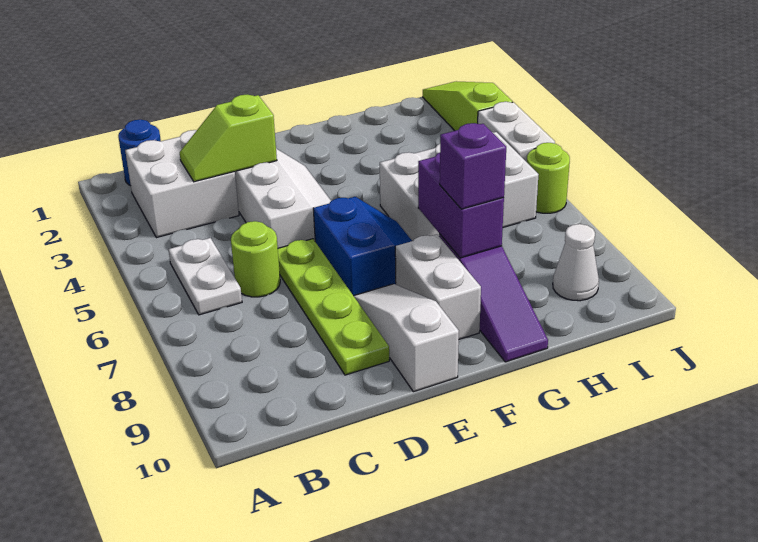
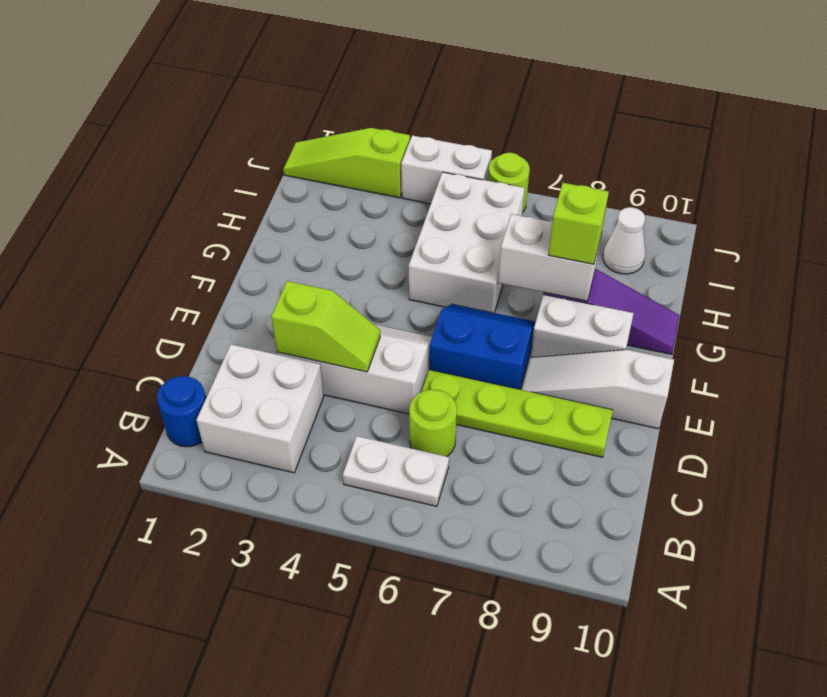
lime slope C3:D3 level 2 top D -> lime slope D3:D4 level 2 top 3
purple brick G7:G8 level 2 -> white brick G7:G8 level 2
purple brick G8 level 3 -> lime brick G8 level 3

